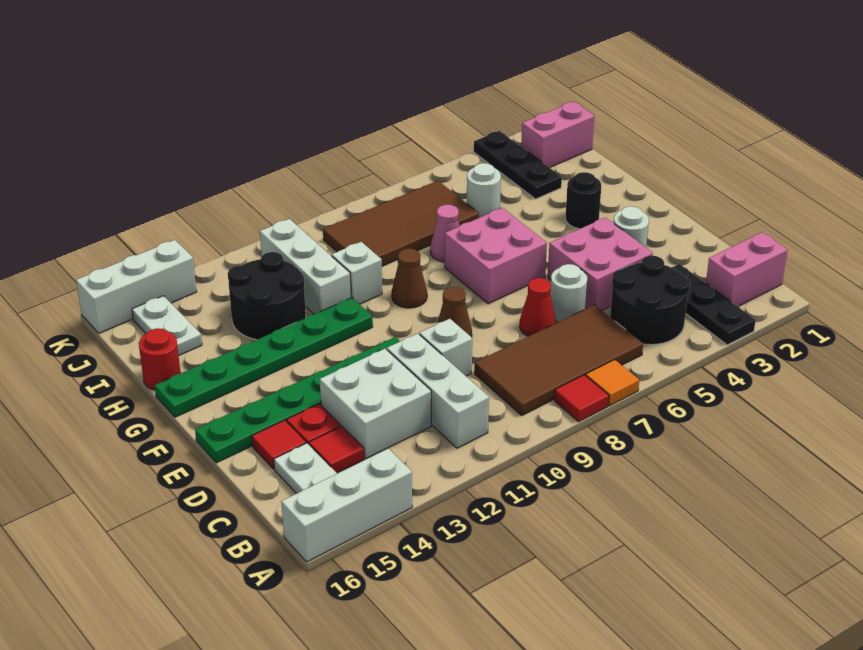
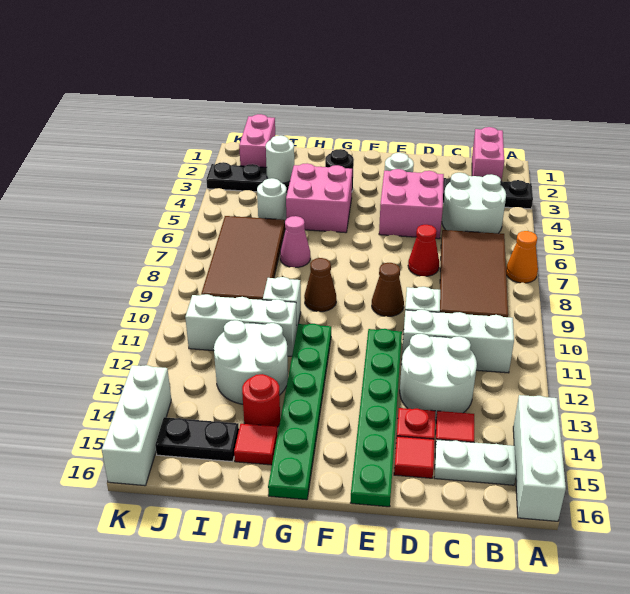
orange tile A7 level 1 -> orange cone A7 level 1
red tile A8 level 1 -> red tile H15 level 1
black round brick B4:C5 level 1 -> white round brick B4:C5 level 1
white brick C12:D13 level 1 -> white round brick C12:D13 level 1
white round brick D6 level 1 -> white round brick I3 level 2
pink brick F6:G7 level 1 -> pink brick G4:H5 level 1
black round brick H12:I13 level 1 -> white round brick H12:I13 level 1
red round brick H16 level 1 -> red round brick H14 level 1
white plate I15:J15 level 1 -> black plate I15:J15 level 1

